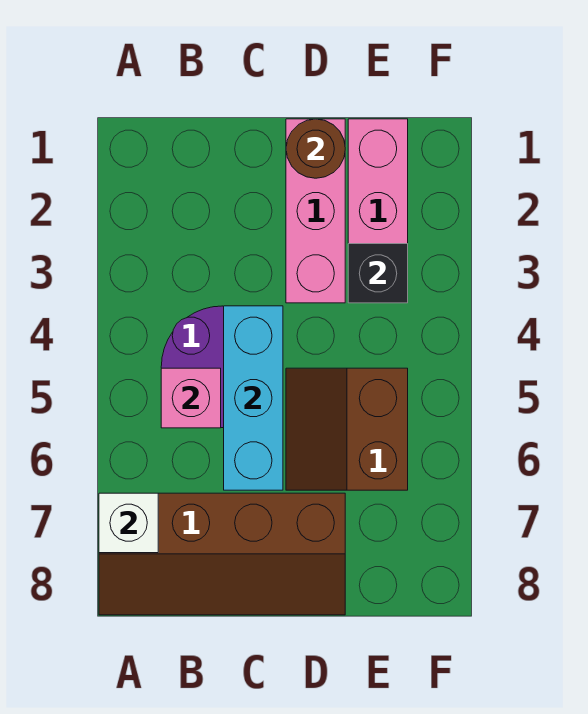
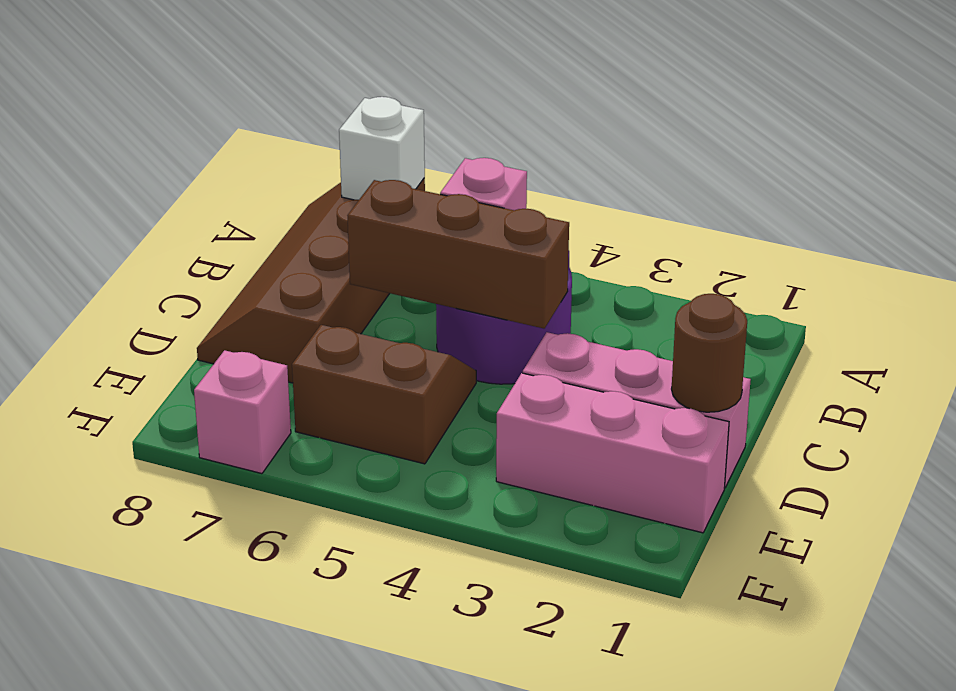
cyan brick C4:C6 level 2 -> brown brick C4:C6 level 2
black brick E3 level 2 -> none
none -> pink brick F7 level 1

